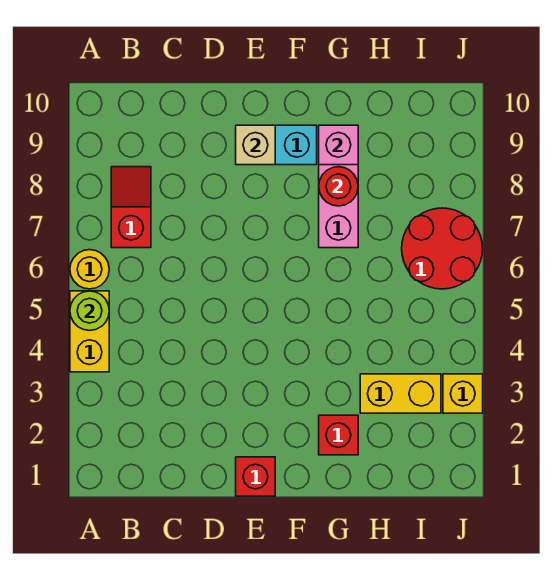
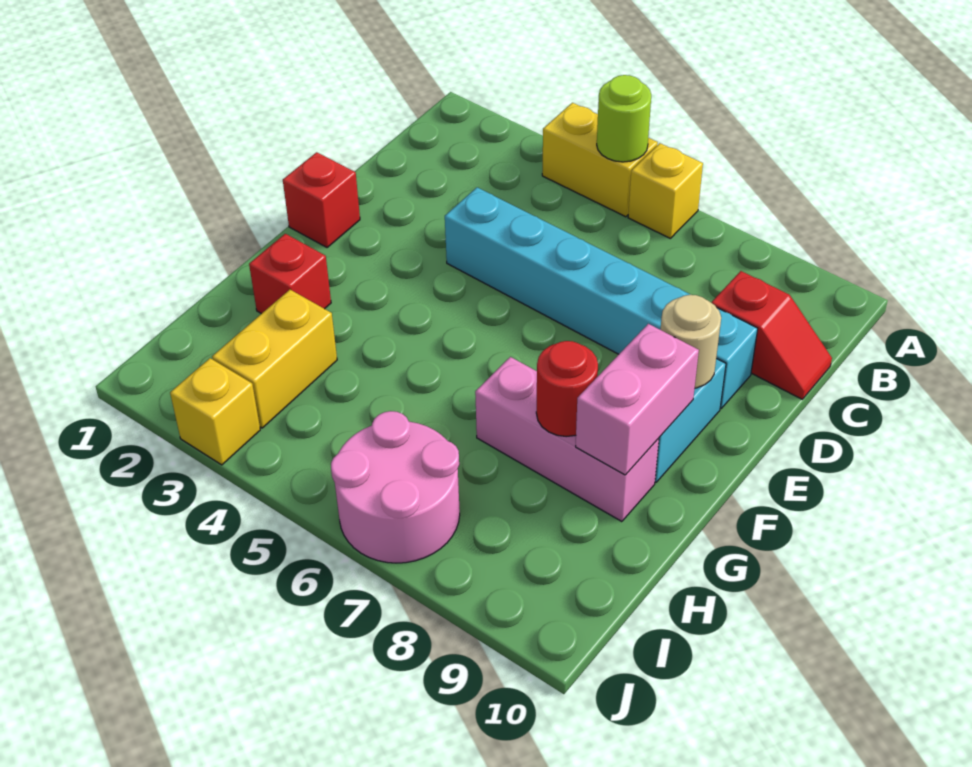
yellow round brick A6 level 1 -> yellow brick A6 level 1
red slope B7:B8 level 1 top 7 -> red slope C9:C10 level 1 top 9
none -> cyan brick D4:D9 level 1
tan brick E9 level 2 -> tan round brick E9 level 2
pink brick G9 level 2 -> pink brick F9:G9 level 2
red round brick I6:J7 level 1 -> pink round brick I6:J7 level 1

